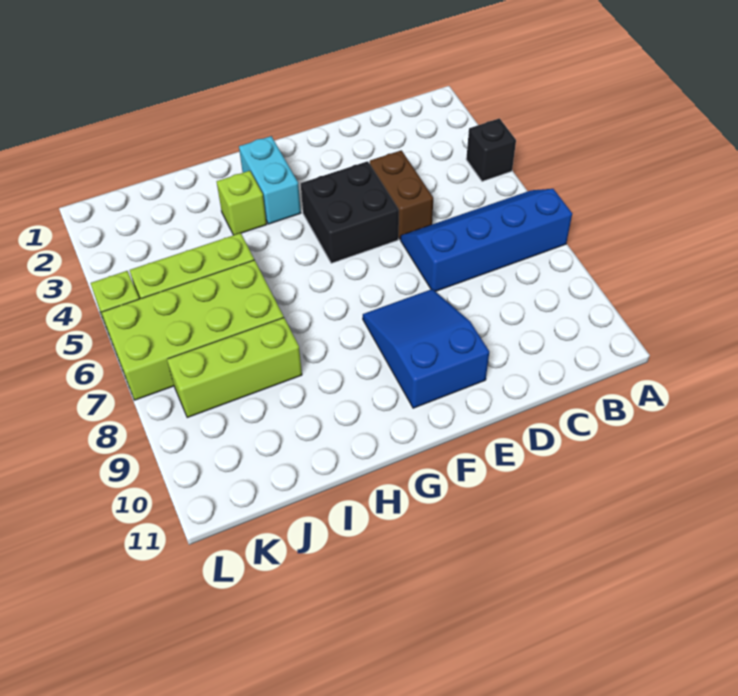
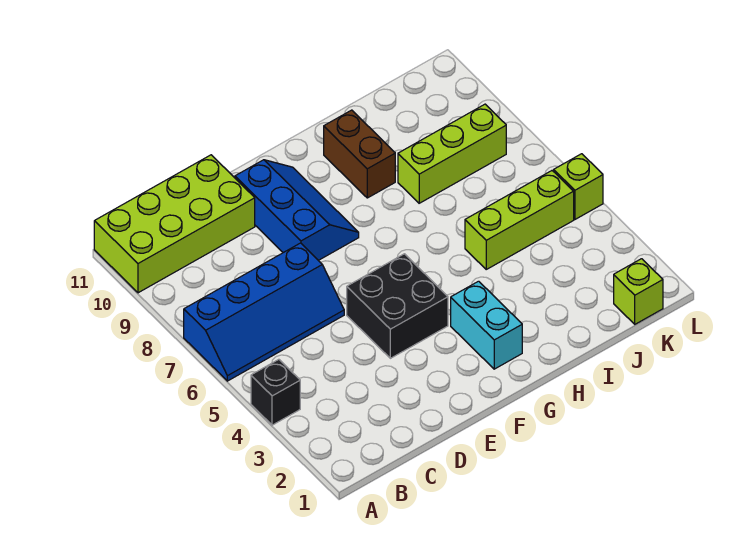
brown brick D4:D5 level 1 -> brown brick H9:H10 level 1
blue slope E8:F10 level 1 top 10 -> blue slope E8:F10 level 1 top E
lime brick H3 level 1 -> lime brick K1 level 1
lime brick I6:L7 level 1 -> lime brick A10:D11 level 1

